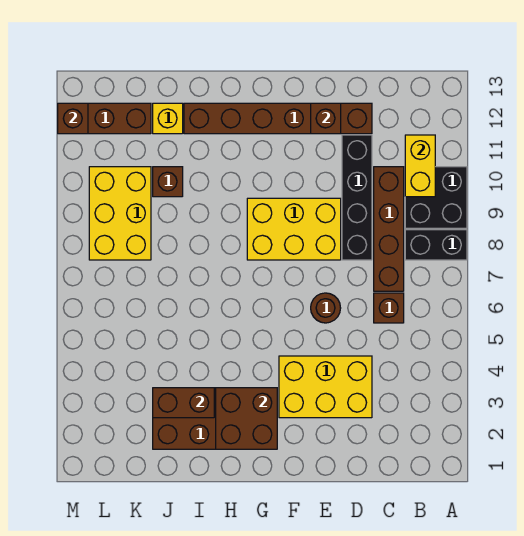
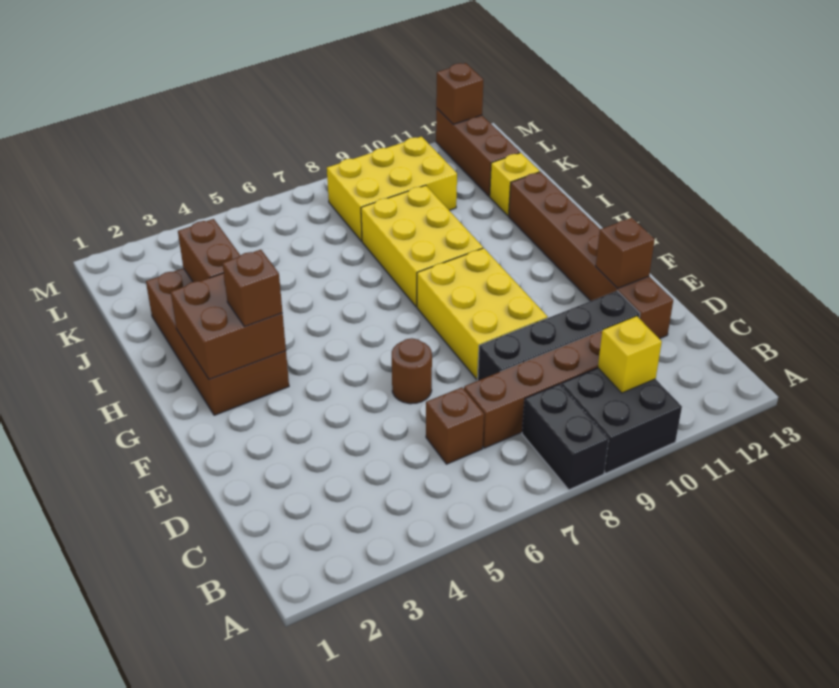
yellow brick B10:B11 level 2 -> yellow brick B10 level 2
yellow brick D3:F4 level 1 -> yellow brick H8:J9 level 1
brown brick J10 level 1 -> brown brick G3 level 3

